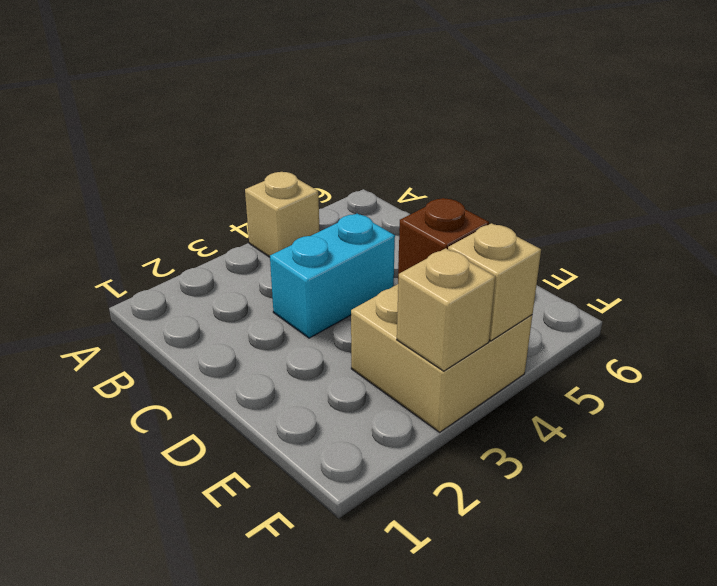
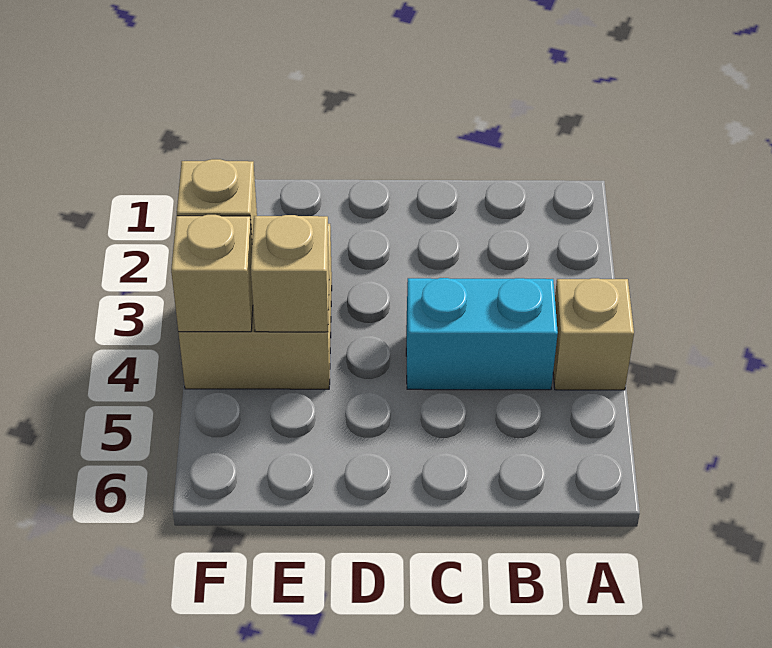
cyan brick C3:C4 level 1 -> cyan brick B4:C4 level 1
brown brick E4 level 2 -> tan brick E4 level 2

